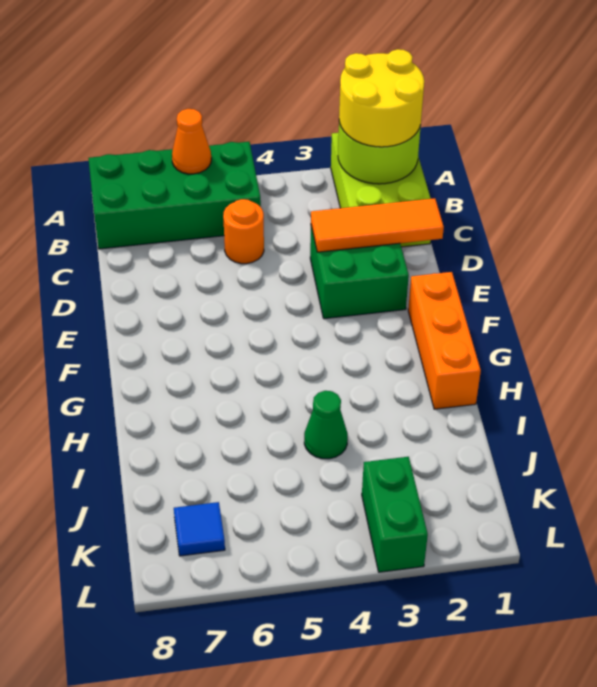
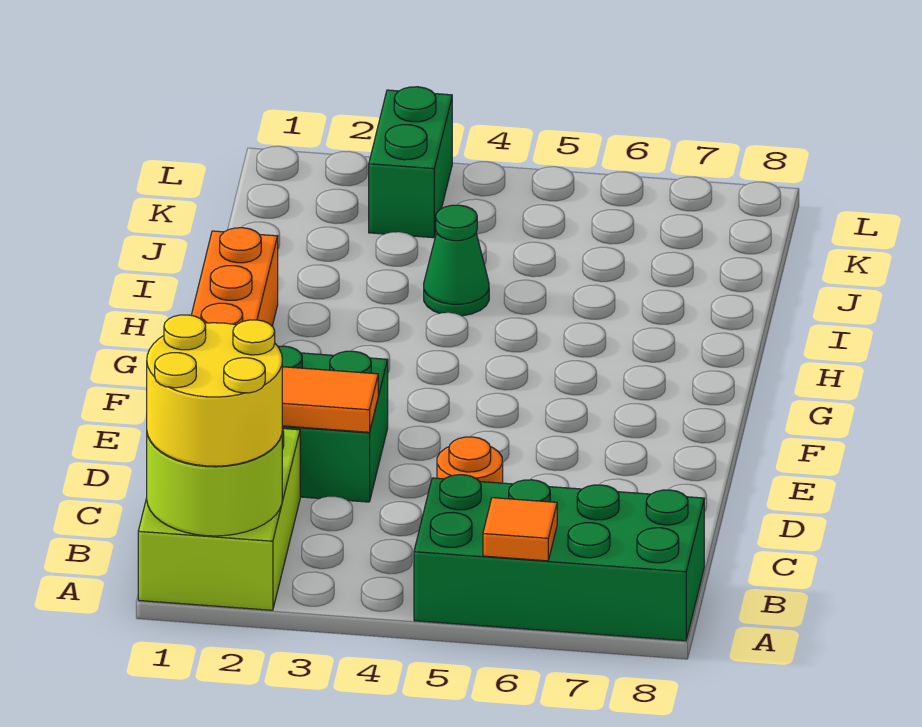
orange cone A6 level 2 -> orange tile A6 level 2
blue tile K7 level 1 -> none

